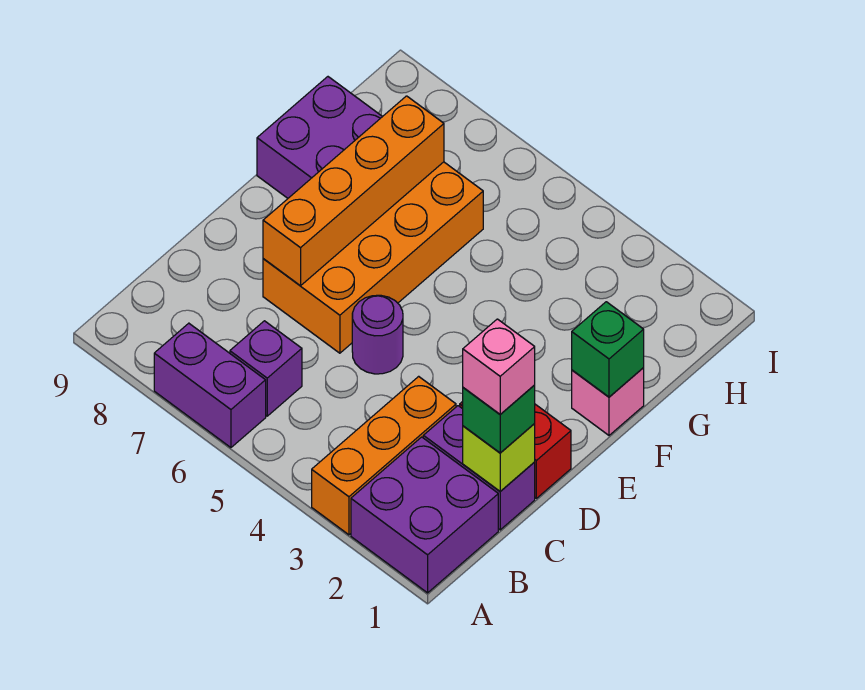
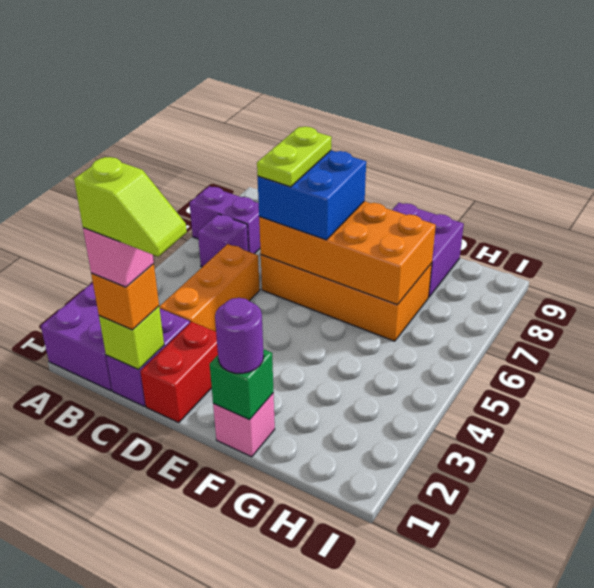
orange brick A3:C3 level 1 -> orange brick C3:C5 level 1
purple brick A6:A7 level 1 -> purple brick A7:B7 level 1
green brick C1 level 3 -> orange brick C1 level 3
none -> lime slope C1:D1 level 5 top C
purple round brick D5 level 1 -> purple round brick F1 level 3
none -> blue brick D6:E7 level 3
none -> lime plate D6:D7 level 4
orange brick D7:G7 level 2 -> orange brick D6:G7 level 2

